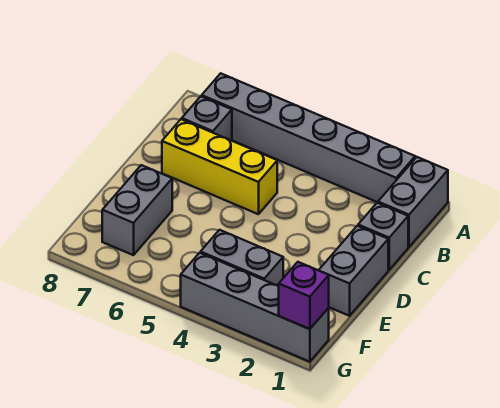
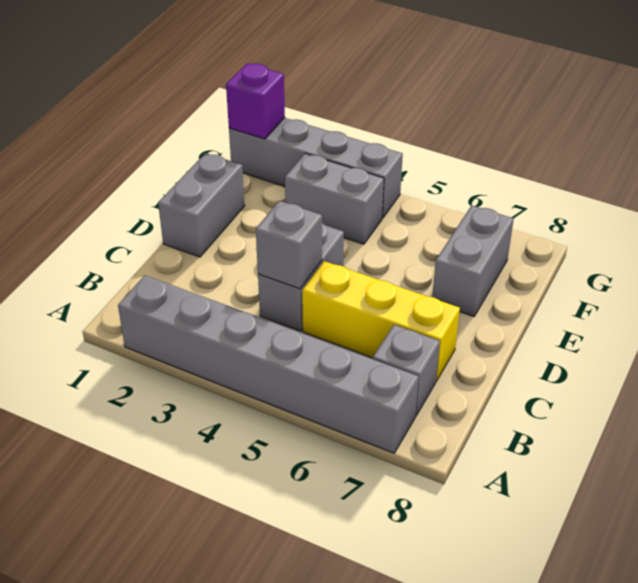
grey brick A1:B1 level 1 -> grey brick C4:D4 level 1
grey brick C1 level 1 -> grey brick C4 level 2

